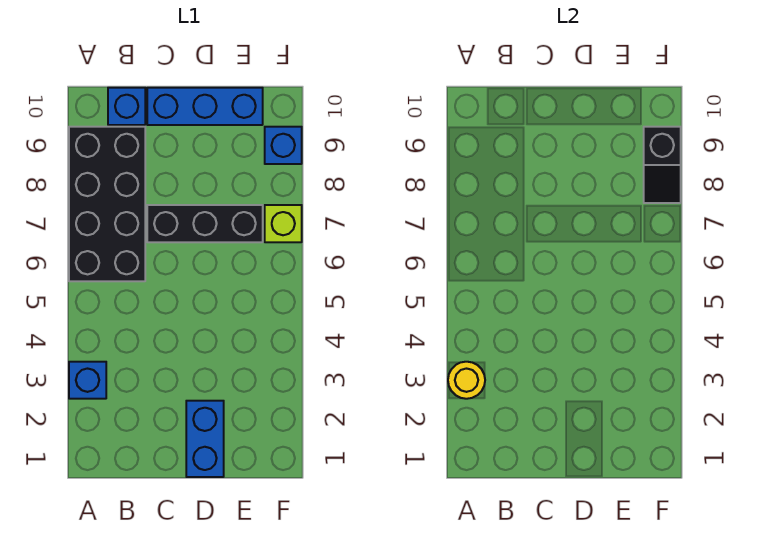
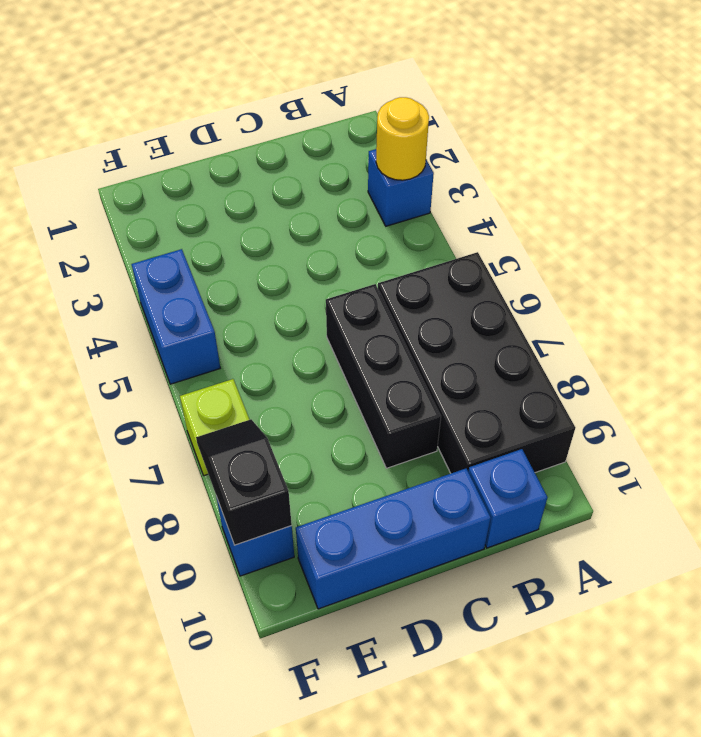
black brick C7:E7 level 1 -> black brick C6:C8 level 1
blue brick D1:D2 level 1 -> blue brick F4:F5 level 1

